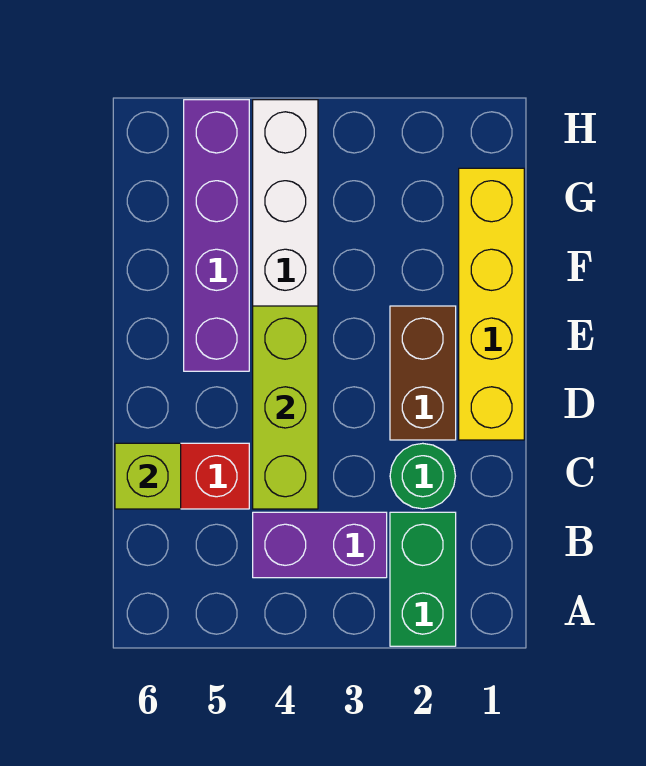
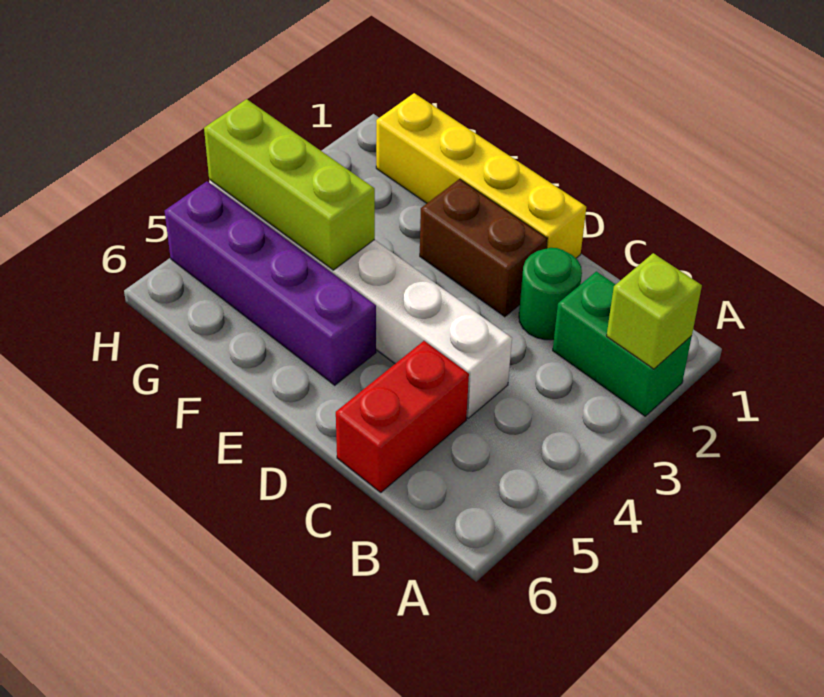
purple brick B3:B4 level 1 -> none
lime brick C4:E4 level 2 -> lime brick F4:H4 level 2
lime brick C6 level 2 -> lime brick A2 level 2

